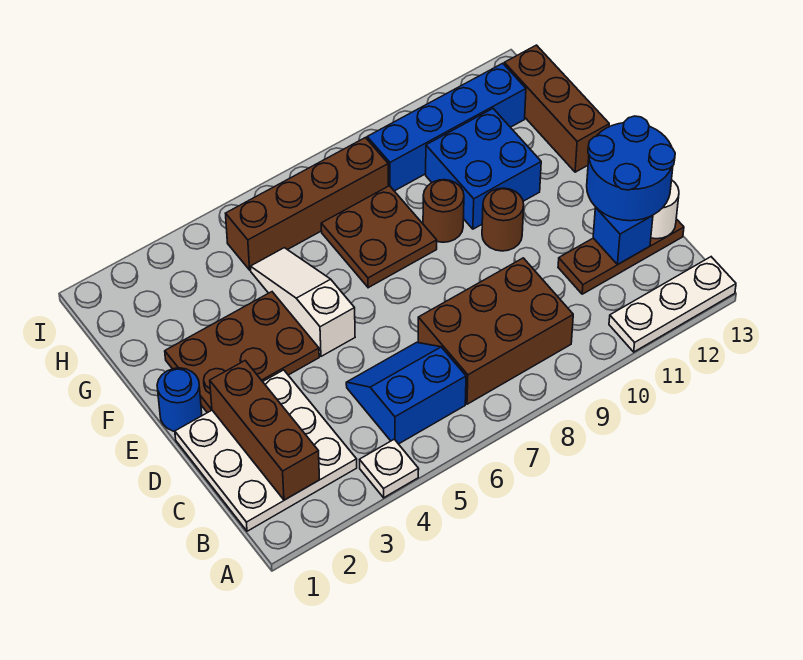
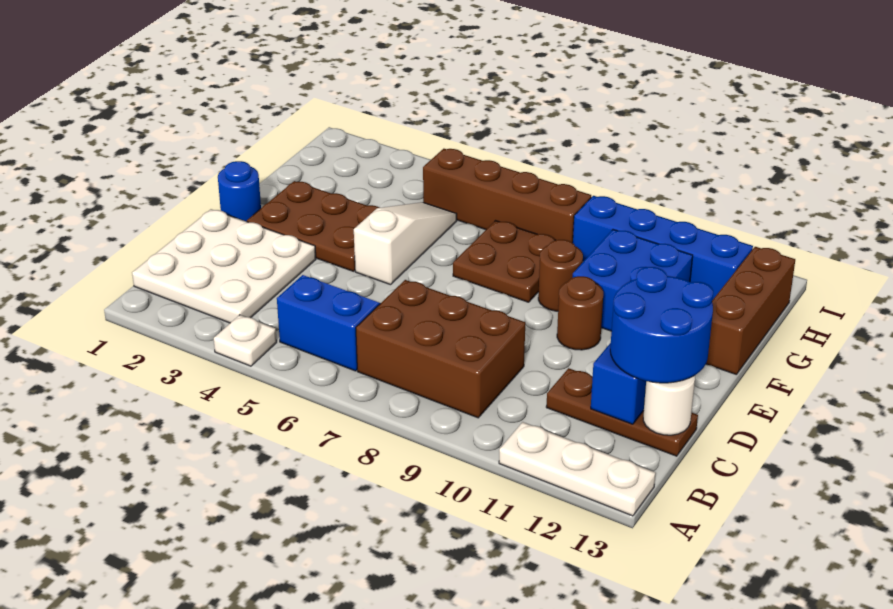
brown brick B2:D2 level 2 -> none

